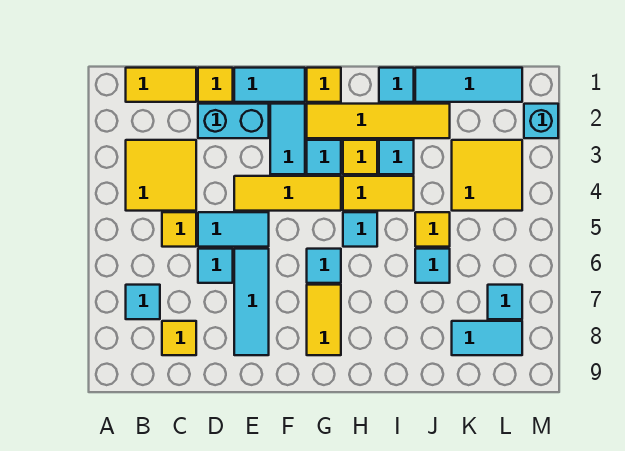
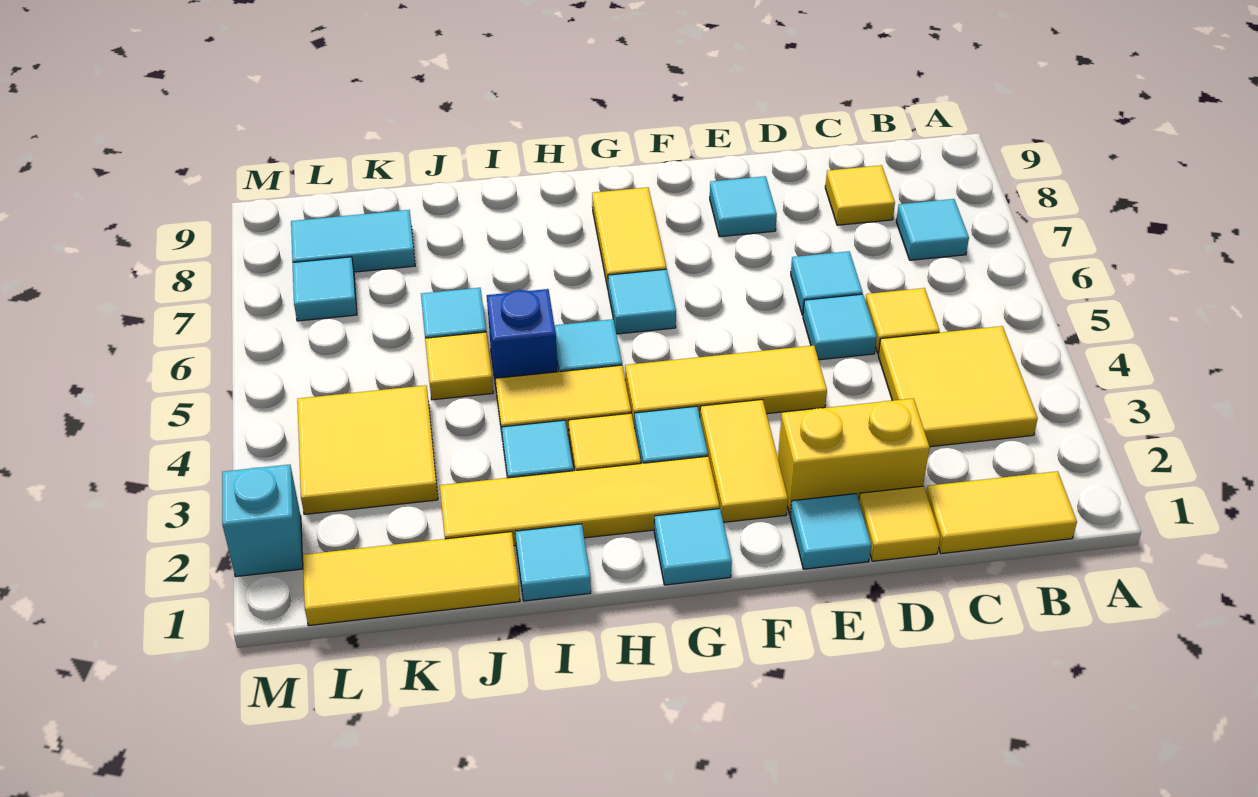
cyan brick D2:E2 level 1 -> yellow brick D2:E2 level 1
cyan tile D5:E5 level 1 -> cyan tile D5 level 1
cyan tile E1:F1 level 1 -> cyan tile E1 level 1
cyan tile E6:E8 level 1 -> cyan tile E8 level 1
cyan tile F2:F3 level 1 -> yellow tile F2:F3 level 1
yellow tile G1 level 1 -> cyan tile G1 level 1
none -> blue brick I5 level 1
cyan tile J1:L1 level 1 -> yellow tile J1:L1 level 1

